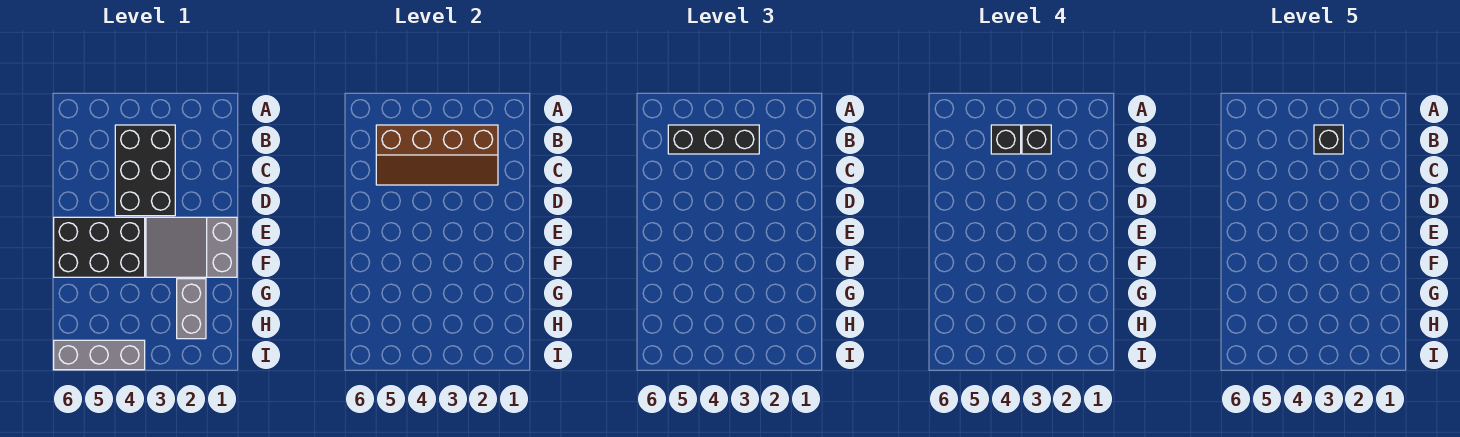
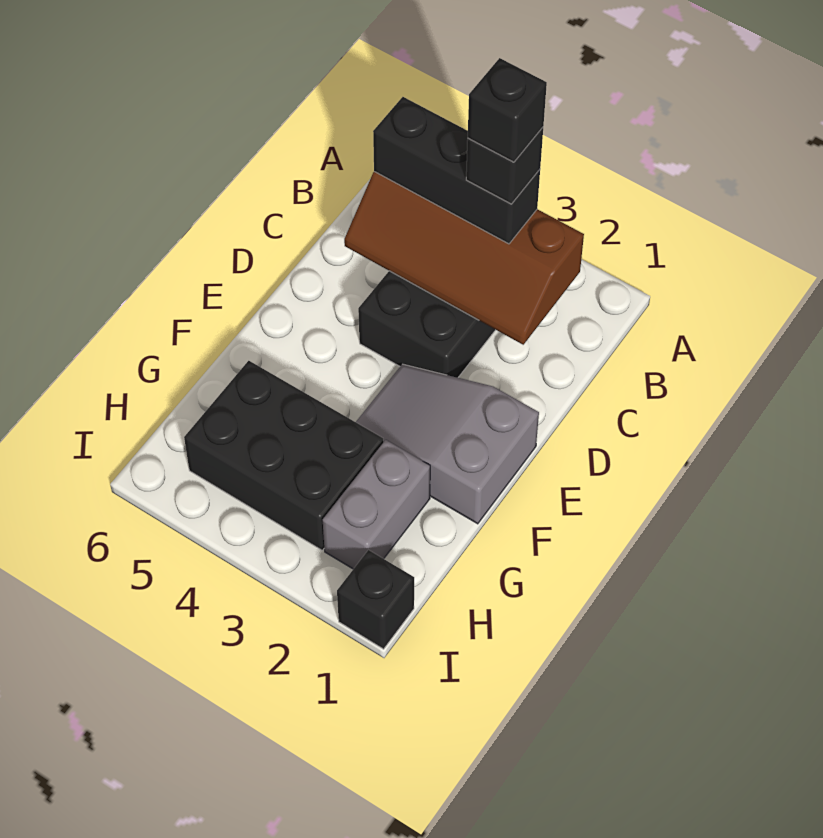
black brick B4 level 4 -> black brick I1 level 1
black brick E4:F6 level 1 -> black brick G3:H5 level 1
grey brick I4:I6 level 1 -> none

